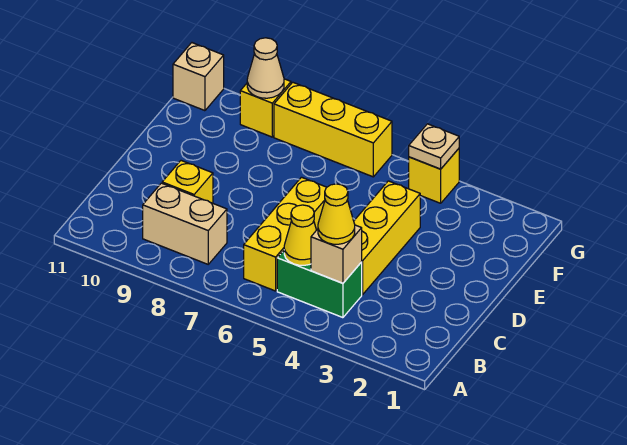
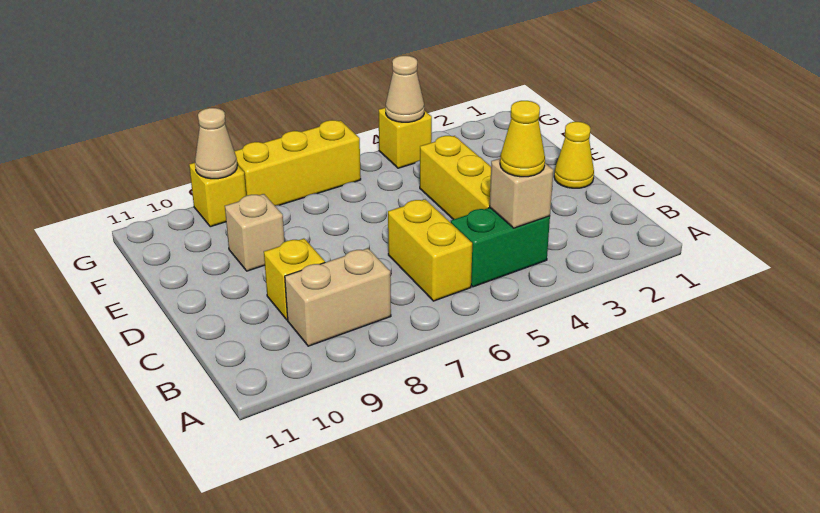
yellow cone B5 level 2 -> yellow cone D1 level 1
yellow brick B6:D6 level 1 -> yellow brick B6:C6 level 1
tan plate G4 level 2 -> tan cone G4 level 2
tan brick G11 level 1 -> tan brick E9 level 1

